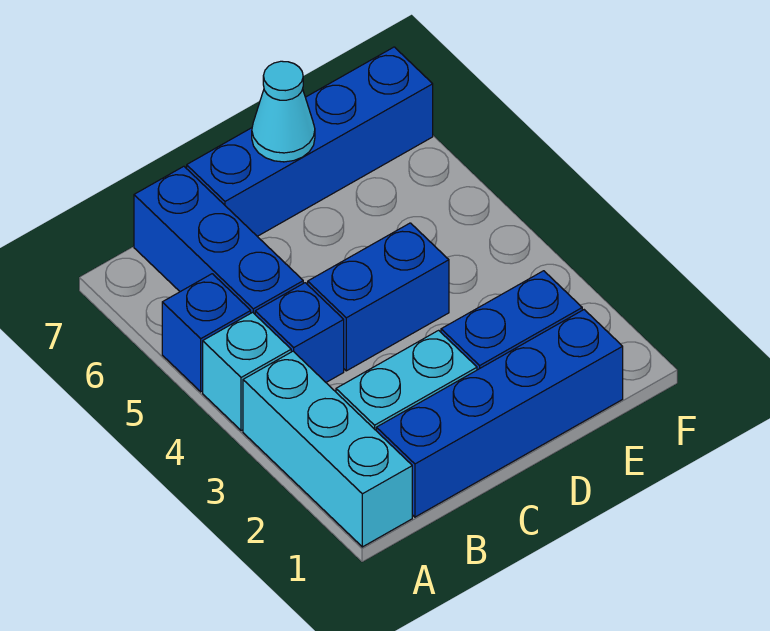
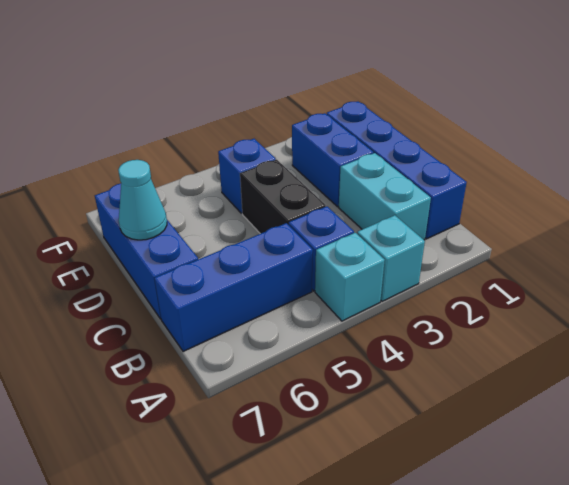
cyan brick A1:A3 level 1 -> cyan brick A3 level 1
blue brick A5 level 1 -> blue brick E4 level 1
blue brick C4:D4 level 1 -> black brick C4:D4 level 1
blue brick C7:F7 level 1 -> blue brick C7:E7 level 1

